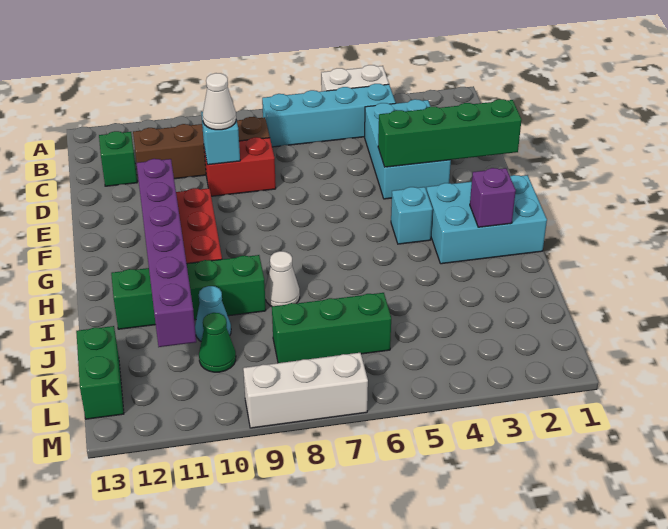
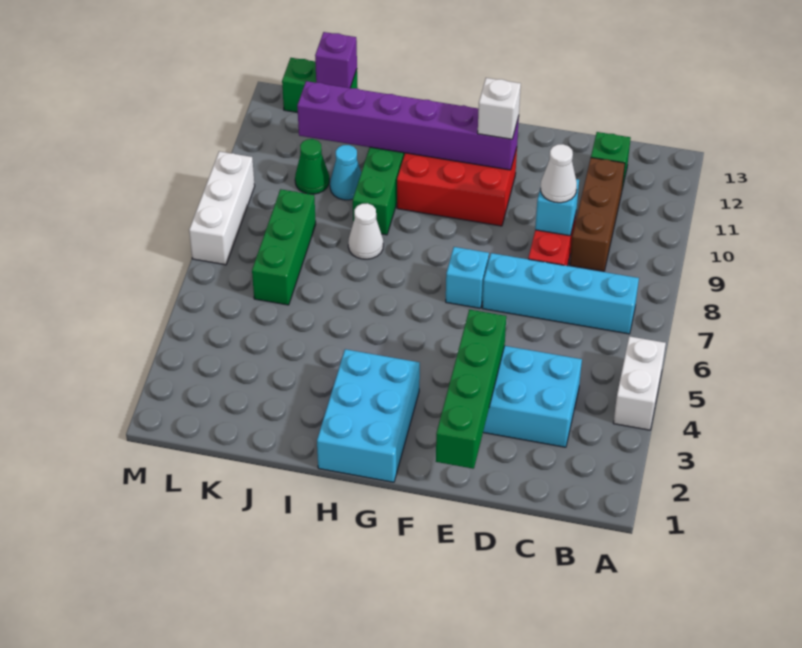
cyan brick B4:B7 level 1 -> cyan brick B7:E7 level 1
brown brick C8:C11 level 1 -> brown brick C9:C11 level 1
none -> white brick F11 level 3
cyan brick G4 level 1 -> cyan brick F7 level 1
purple brick H2 level 2 -> purple brick K13 level 2

